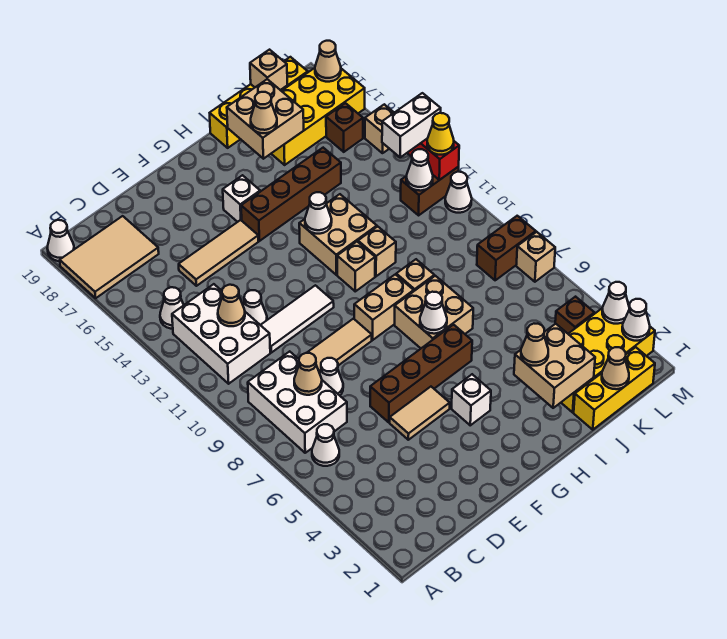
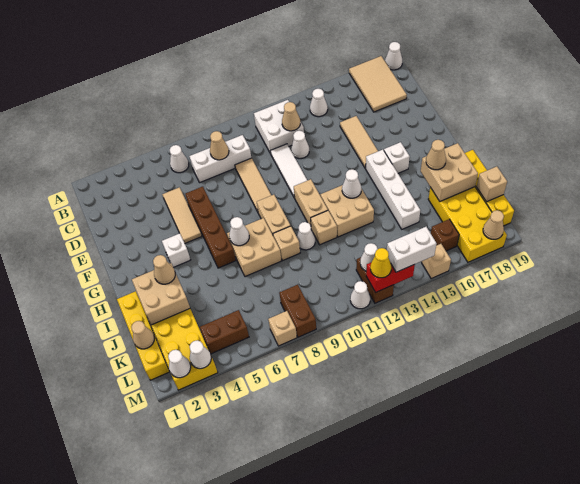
white brick B7:C9 level 1 -> white brick C7:C9 level 1
white brick B11:C13 level 1 -> white brick B11:C12 level 1
white cone D8 level 1 -> white cone I10 level 1
tan tile E5:F5 level 1 -> tan tile D5:F5 level 1
brown brick G15:J15 level 1 -> white brick G15:J15 level 1
tan brick H11 level 1 -> tan brick G11:H11 level 1
yellow brick J1:L1 level 1 -> yellow brick I1:L1 level 1
brown brick L4 level 1 -> brown brick L4:L5 level 1
white brick L13:M13 level 3 -> white brick M13:M14 level 3

